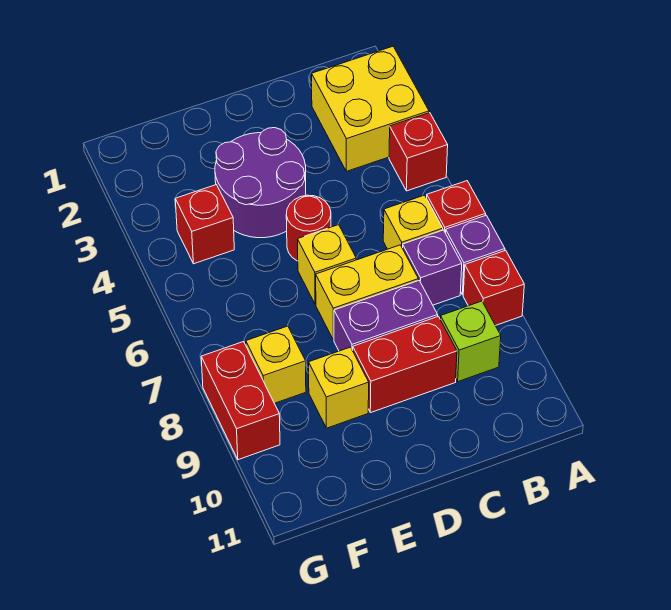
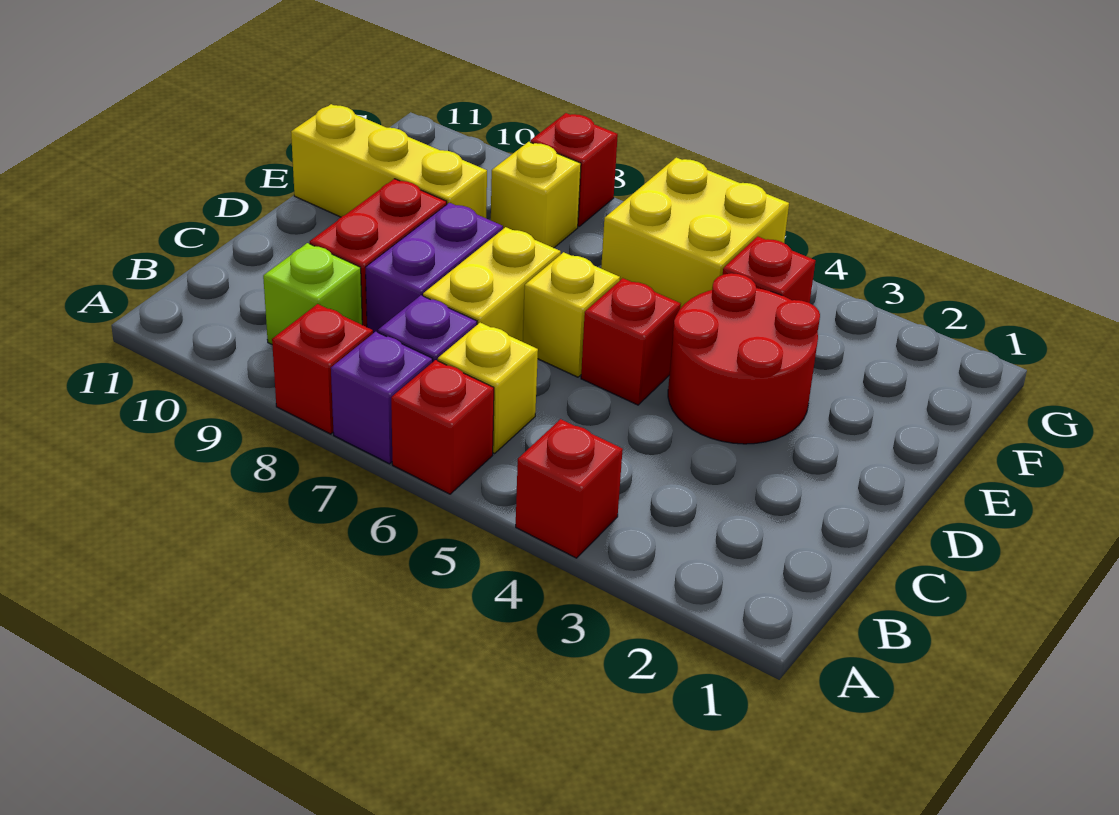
yellow brick A2:B3 level 1 -> yellow brick F5:G6 level 1
purple round brick D3:E4 level 1 -> red round brick D3:E4 level 1
red round brick D5 level 1 -> red brick D5 level 1
yellow brick E9 level 1 -> yellow brick E9:E11 level 1
red brick G8:G9 level 1 -> red brick G8 level 1

